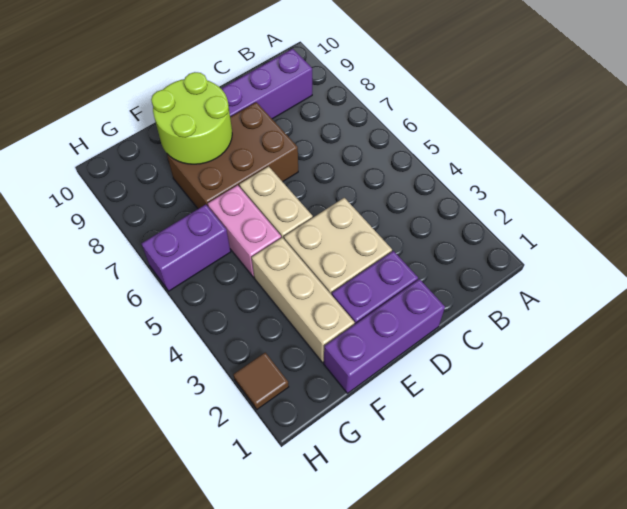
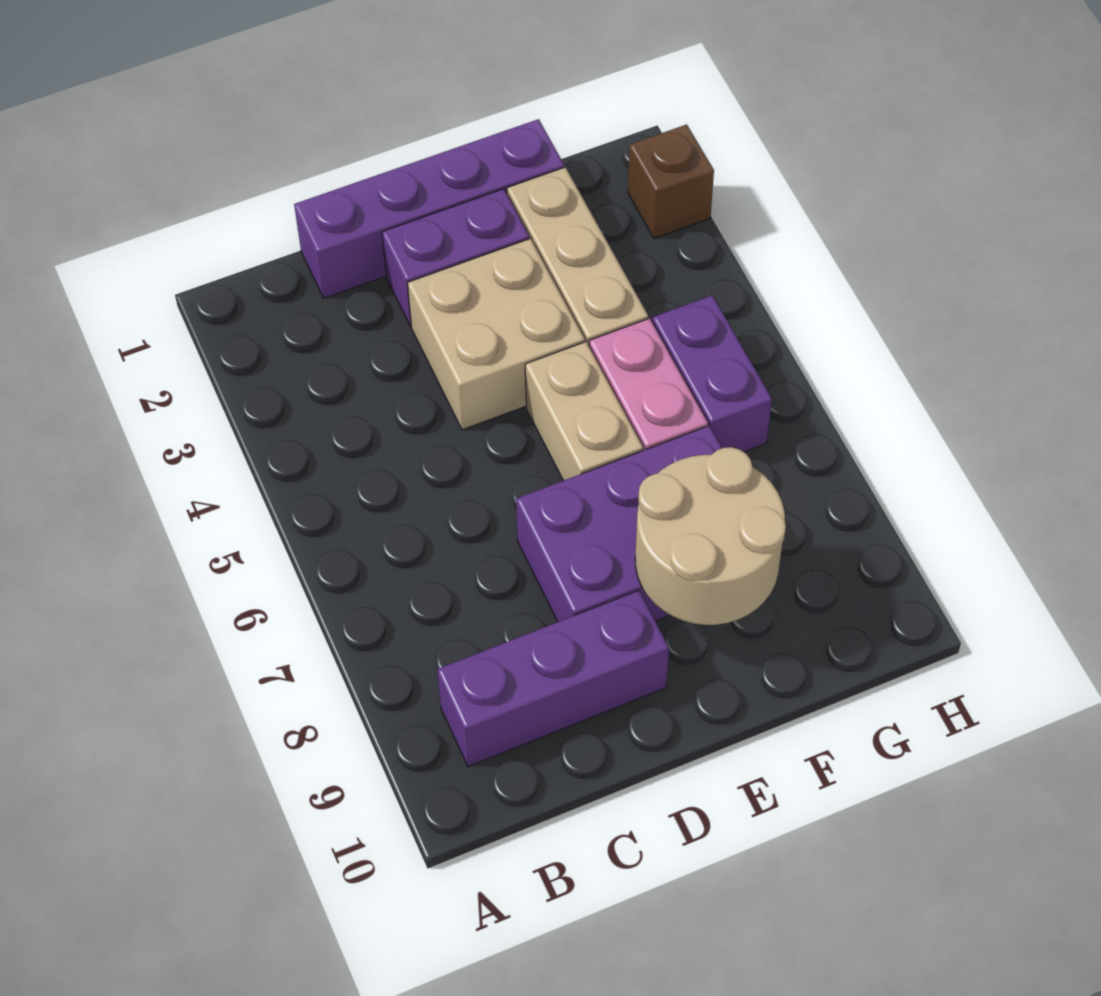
purple brick D1:F1 level 1 -> purple brick C1:F1 level 1
brown brick D7:F8 level 1 -> purple brick D7:F8 level 1
lime round brick E8:F9 level 2 -> tan round brick E8:F9 level 2
purple brick G6:H6 level 1 -> purple brick G5:G6 level 1
brown tile H2 level 1 -> brown brick H2 level 1

